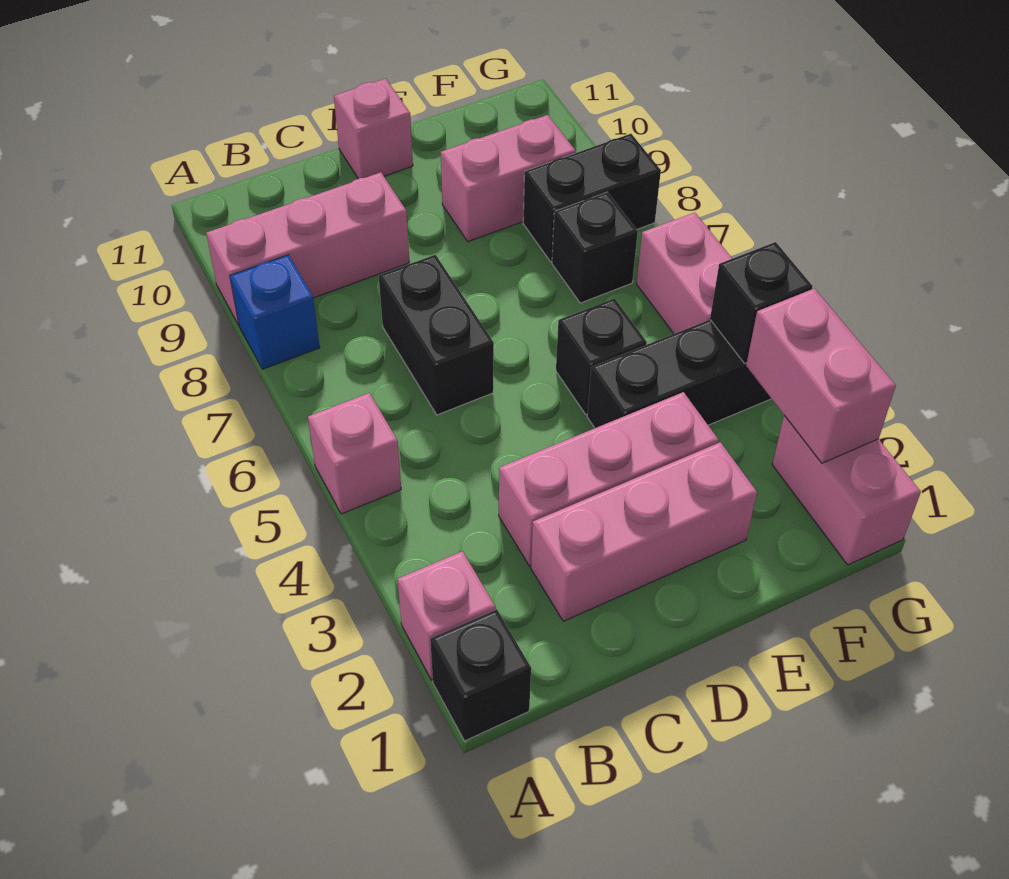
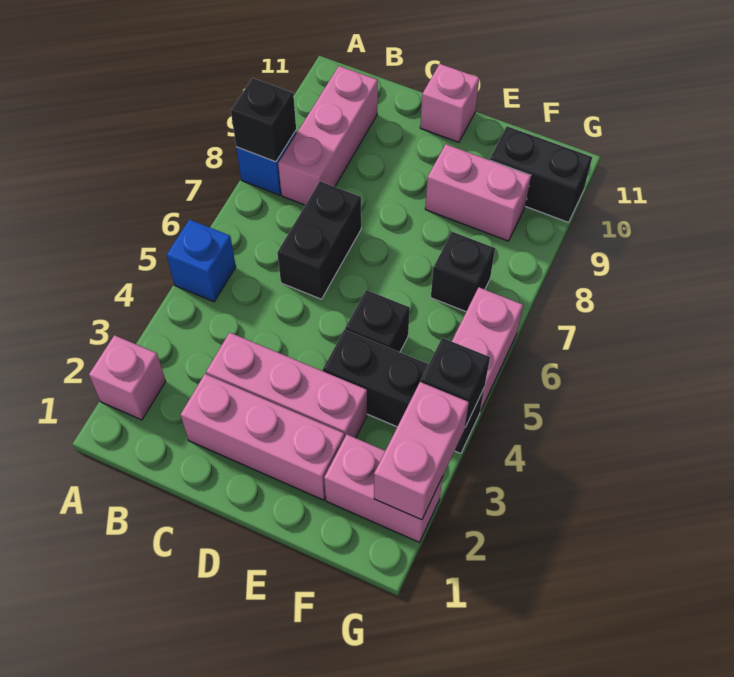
black brick A1 level 1 -> black brick A8 level 2
pink brick A5 level 1 -> blue brick A5 level 1
pink brick A9:C9 level 1 -> pink brick B8:B10 level 1
black brick F8:G8 level 1 -> black brick F10:G10 level 1
pink brick G1:G2 level 1 -> pink brick F2:G2 level 1

